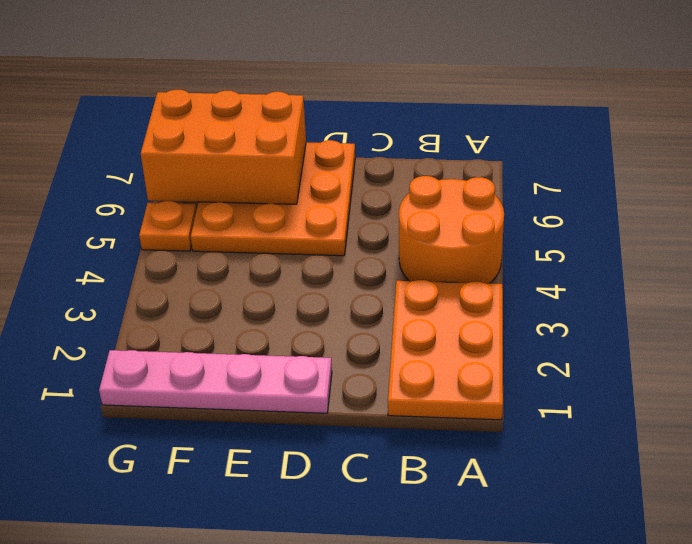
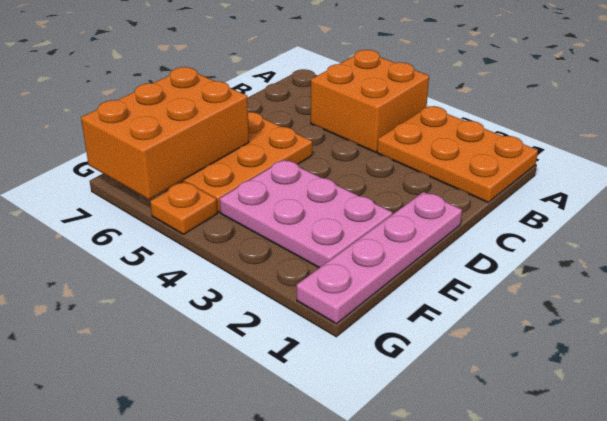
orange round brick A4:B5 level 1 -> orange brick A4:B5 level 1
none -> pink plate E2:F4 level 1

